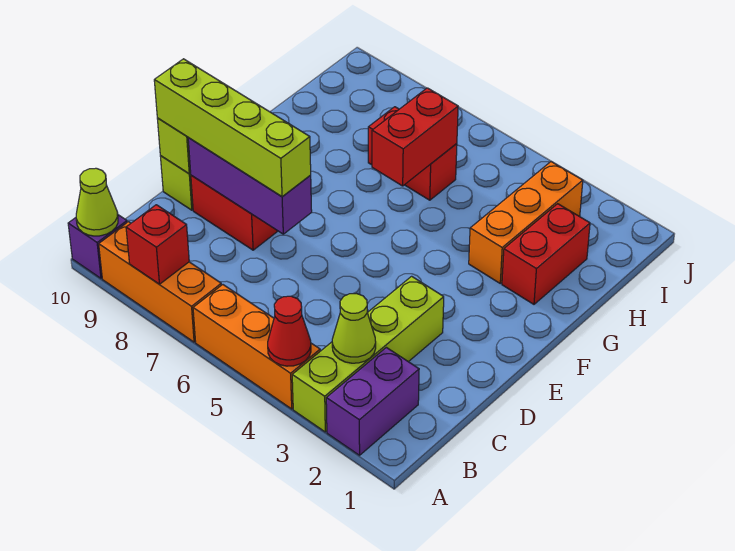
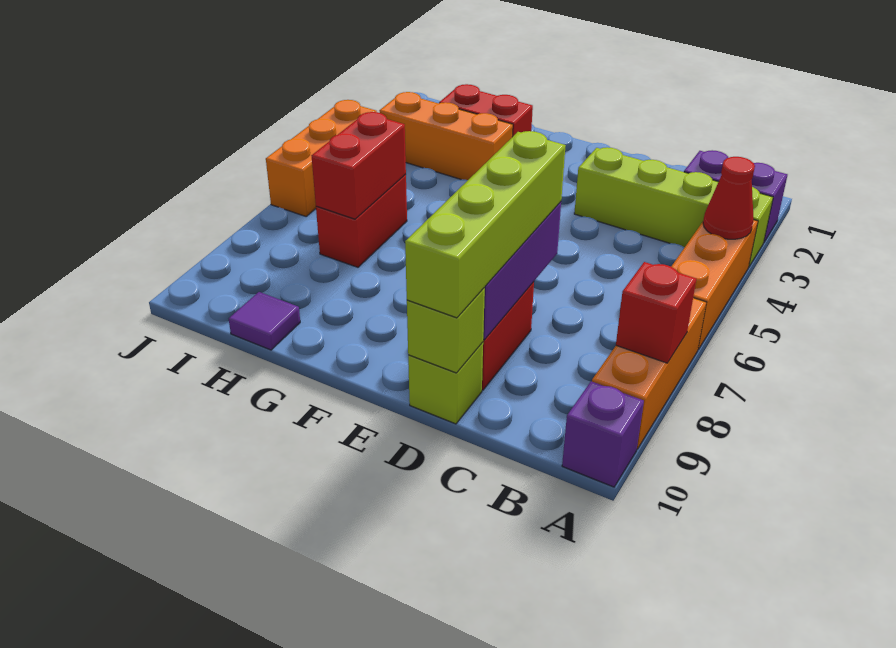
lime cone A10 level 2 -> none
lime cone B3 level 2 -> none
red brick G6:H6 level 2 -> red brick H6:H7 level 2
none -> purple tile H10 level 1
none -> orange brick J4:J6 level 1

